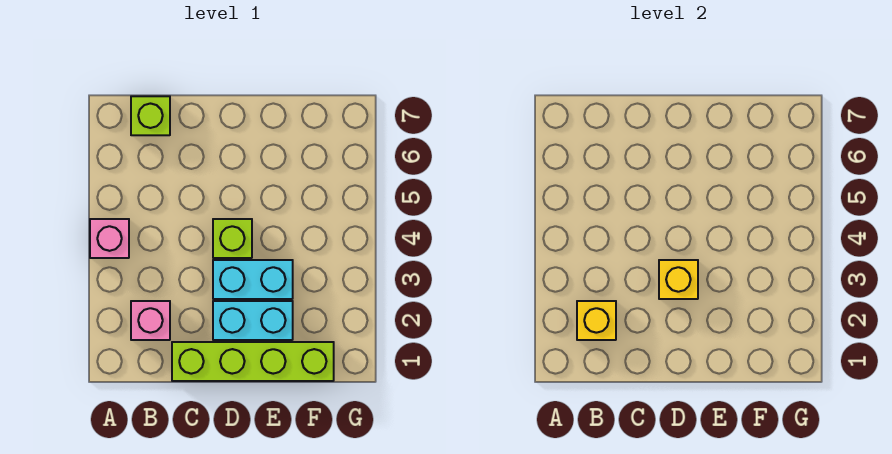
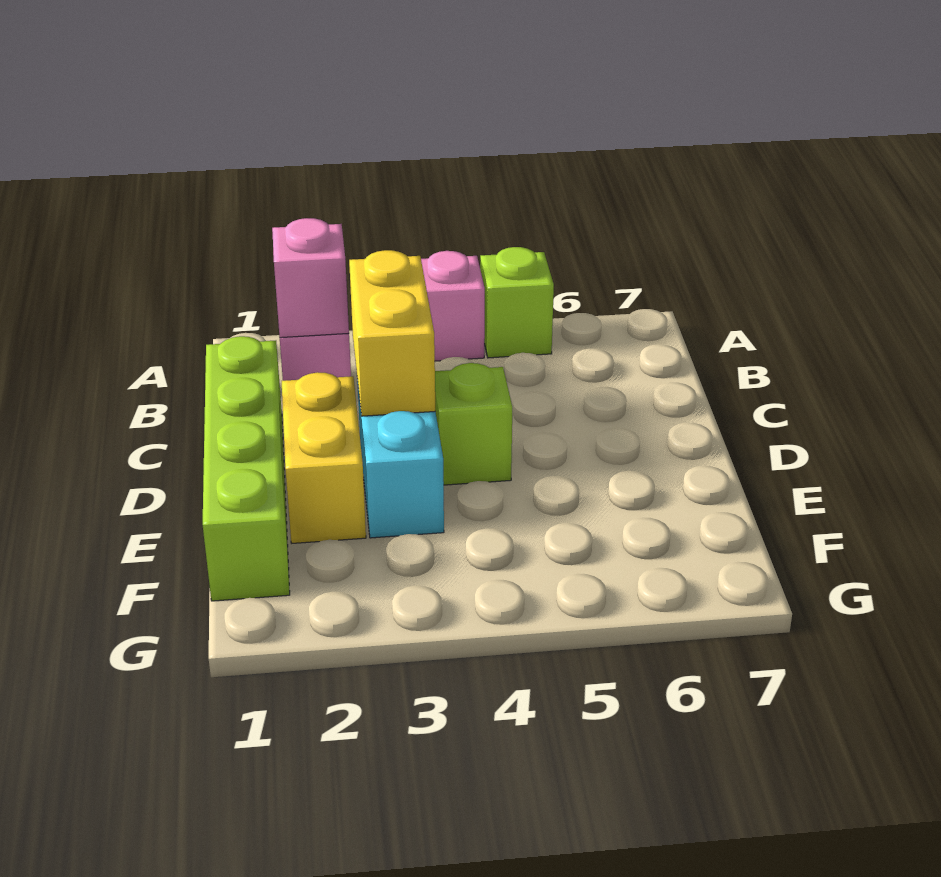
yellow brick B2 level 2 -> pink brick B2 level 2
lime brick B7 level 1 -> lime brick A5 level 1
cyan brick D2:E2 level 1 -> yellow brick D2:E2 level 1
yellow brick D3 level 2 -> yellow brick C3:D3 level 2

